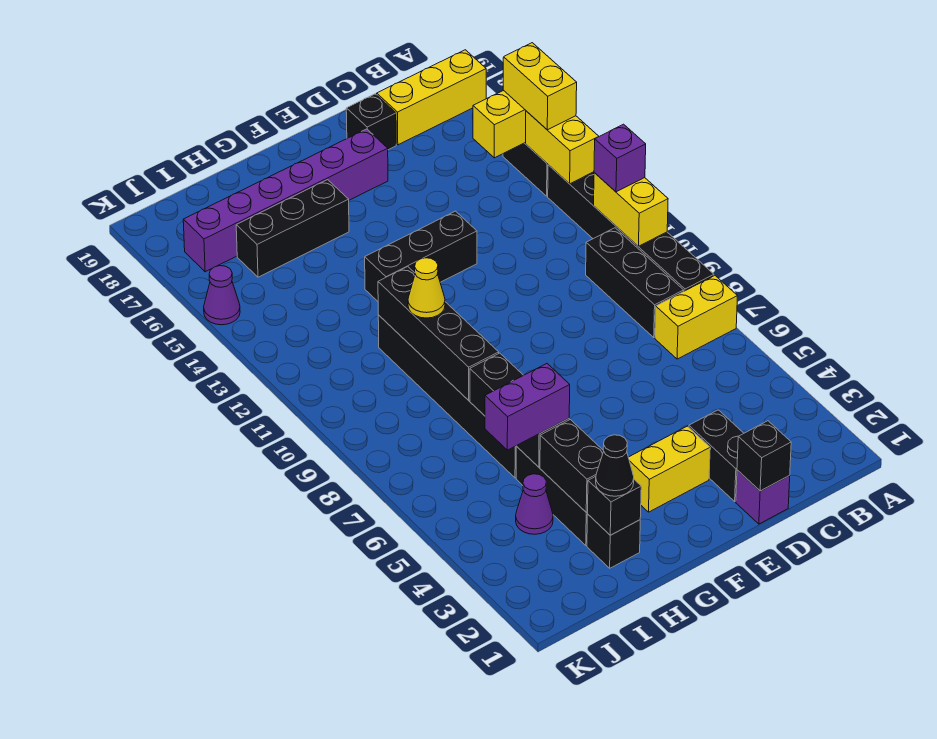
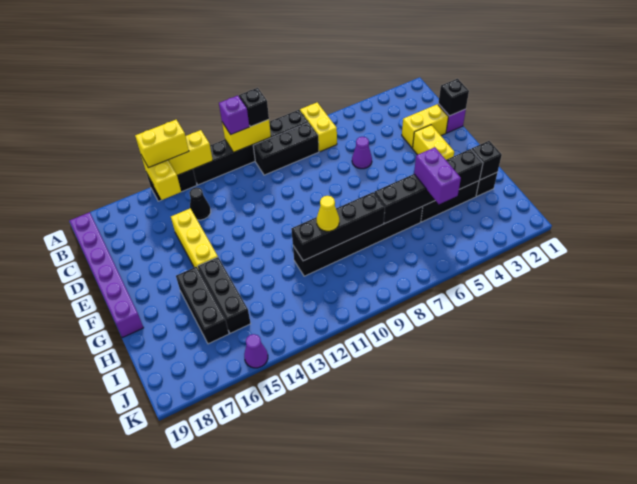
yellow brick A18:C18 level 1 -> yellow brick D15:F15 level 1
black brick D2:D3 level 1 -> yellow brick D2:D3 level 1
black brick D18 level 1 -> black brick A10 level 3
black brick E13:G13 level 1 -> black brick G15:I15 level 1
purple brick E17:J17 level 1 -> purple brick B19:G19 level 1
black cone H2 level 3 -> black cone C14 level 1
purple cone I4 level 1 -> purple cone D6 level 1

